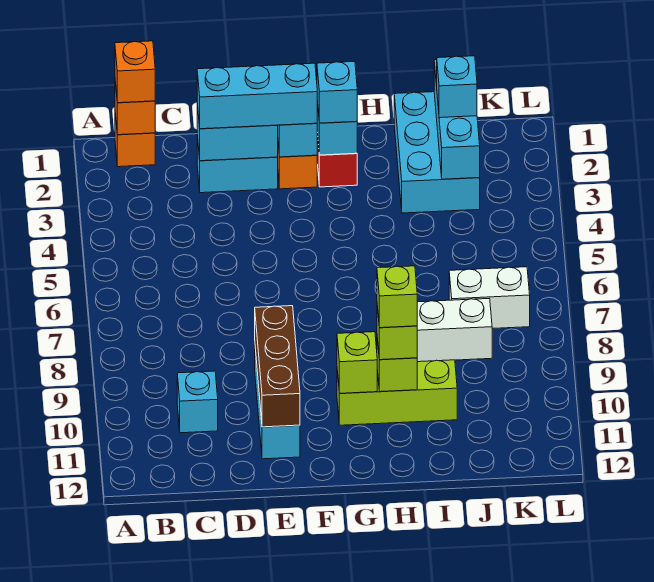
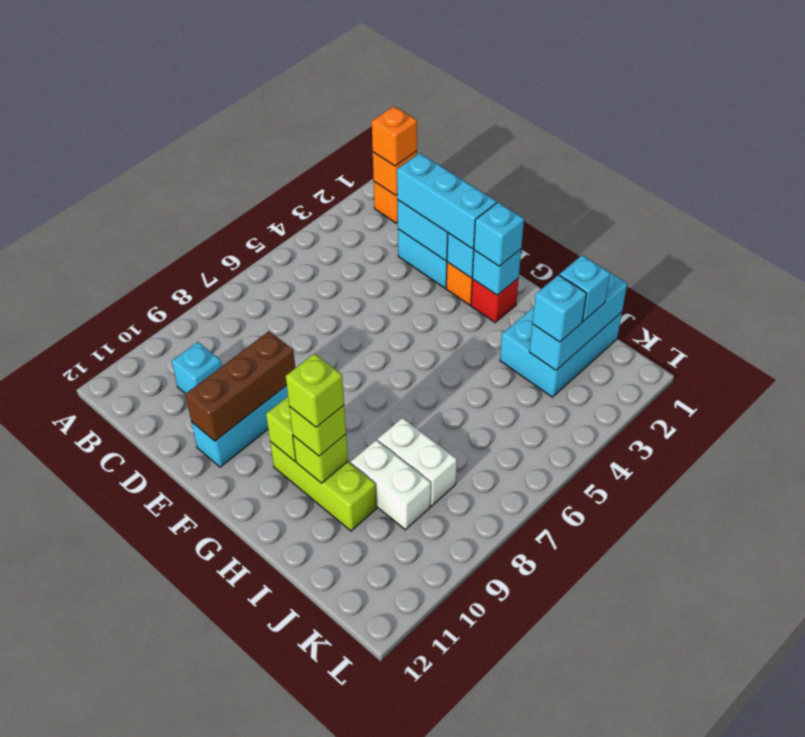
none -> cyan brick J3 level 3
white brick J7:K7 level 1 -> white brick I9:J9 level 1

